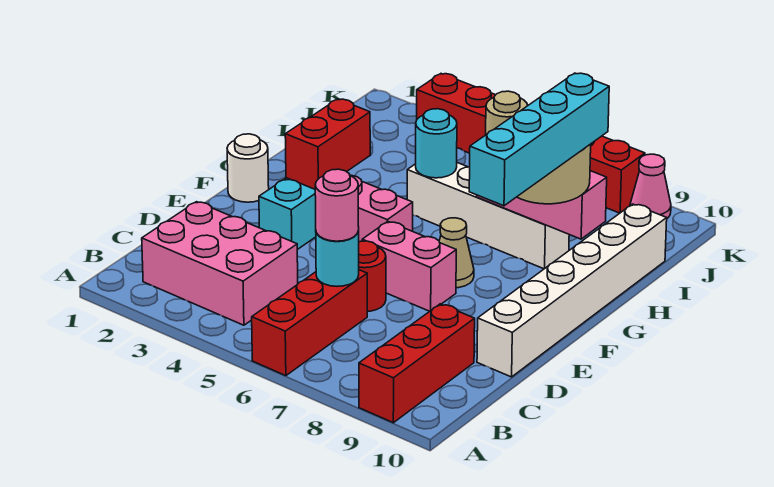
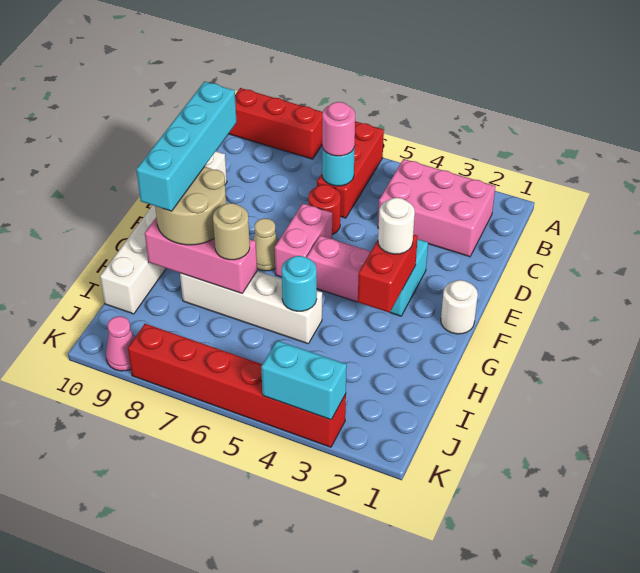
red brick A9:C9 level 1 -> red brick A8:A10 level 1
pink brick E6:E7 level 1 -> pink brick E6:F6 level 1
none -> white round brick F3 level 3
none -> cyan brick K3:K4 level 2

